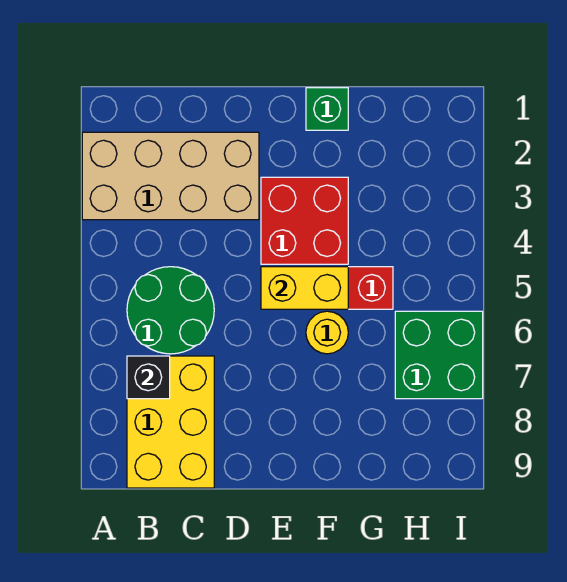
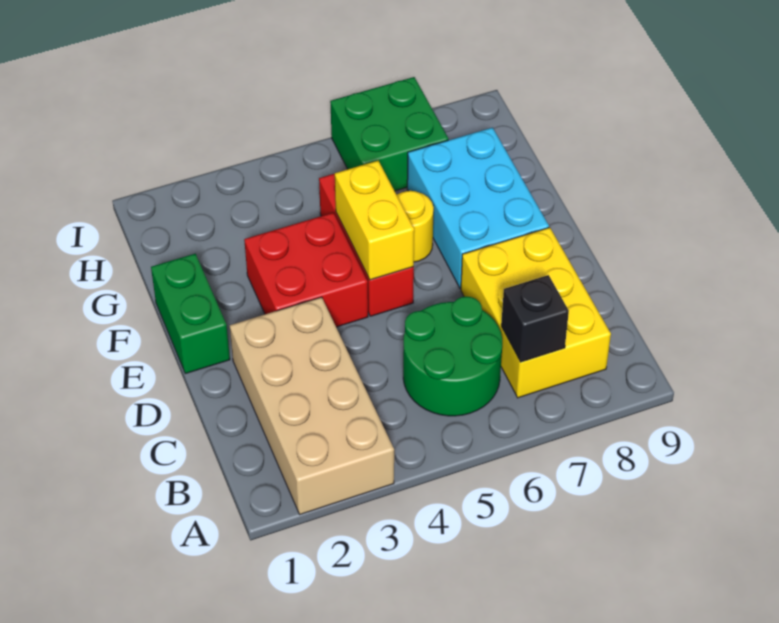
yellow brick B7:C9 level 1 -> yellow brick B7:D8 level 1
none -> cyan brick E7:G8 level 1
green brick F1 level 1 -> green brick E1:F1 level 1

